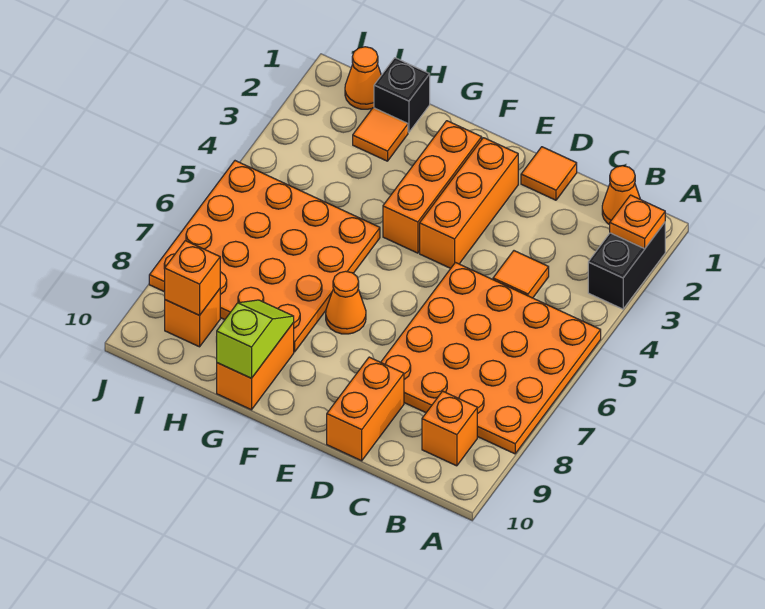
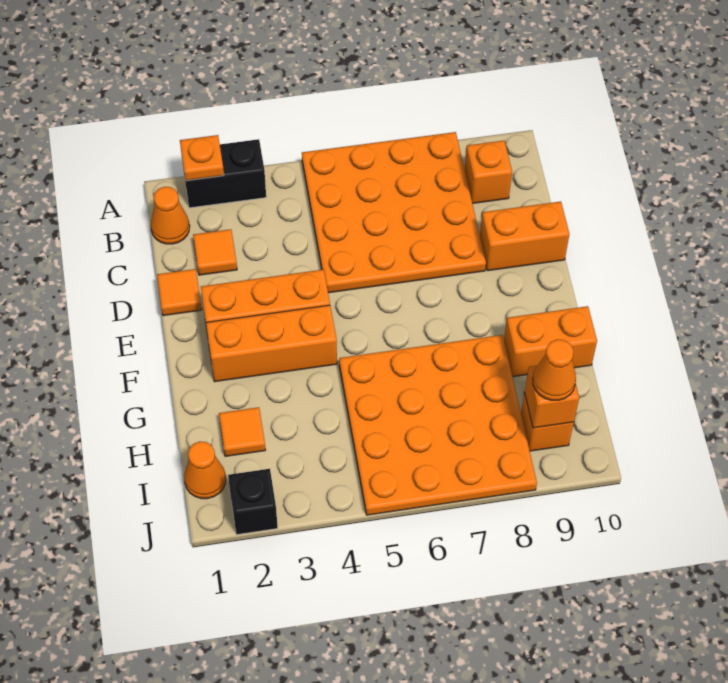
orange tile C4 level 1 -> orange tile C2 level 1
orange cone F7 level 1 -> orange cone I9 level 3
lime slope G9:G10 level 2 top 10 -> none
black brick H1 level 1 -> black brick J2 level 1

